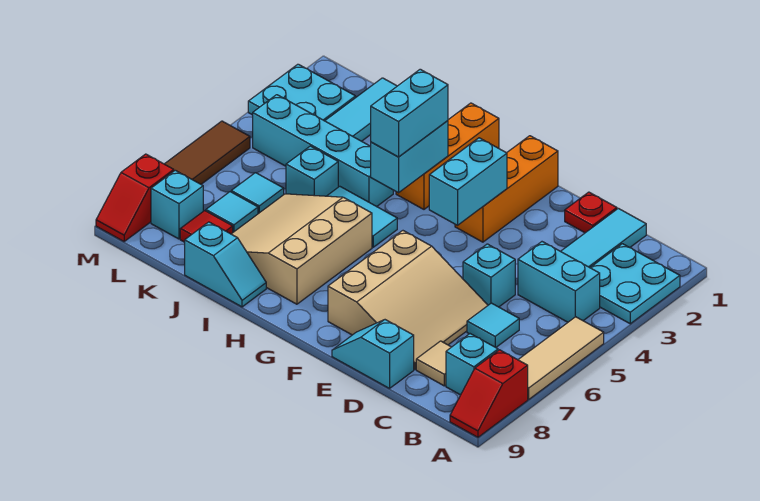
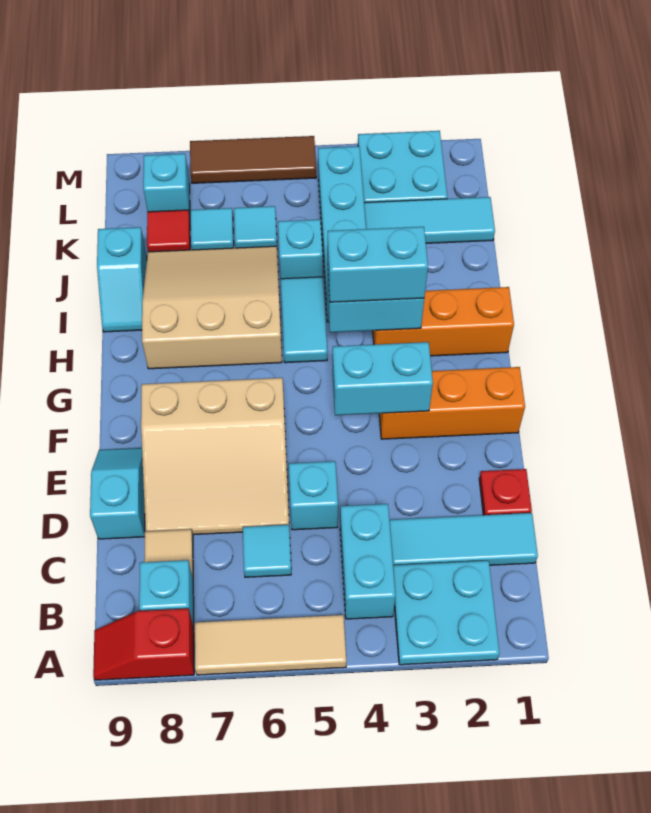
red slope M8:M9 level 1 top 8 -> none

